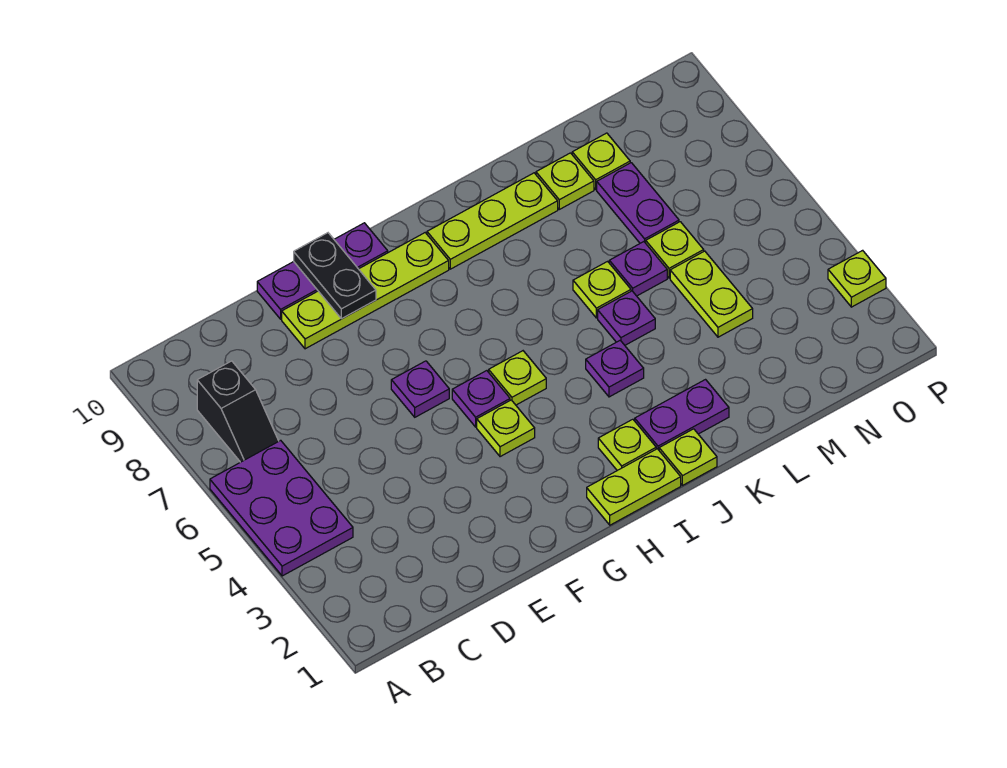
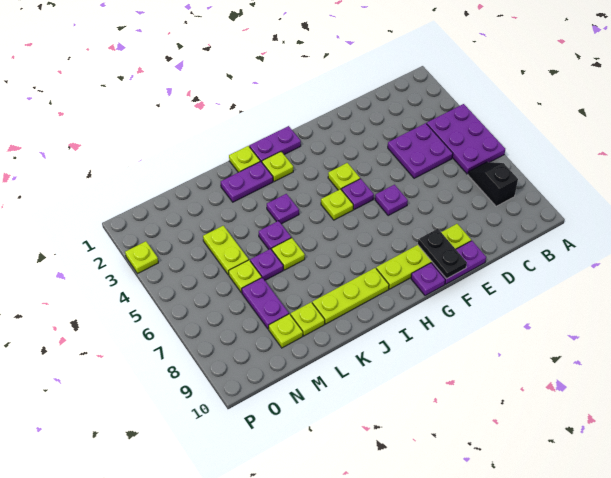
none -> purple plate C4:D5 level 1
lime plate H1:I1 level 1 -> purple plate H1:I1 level 1

